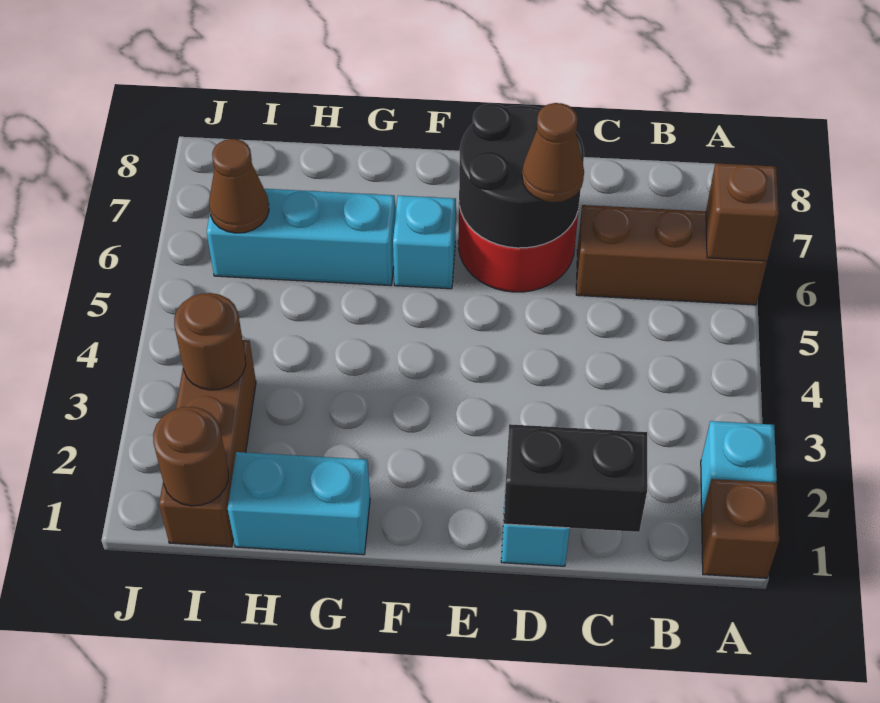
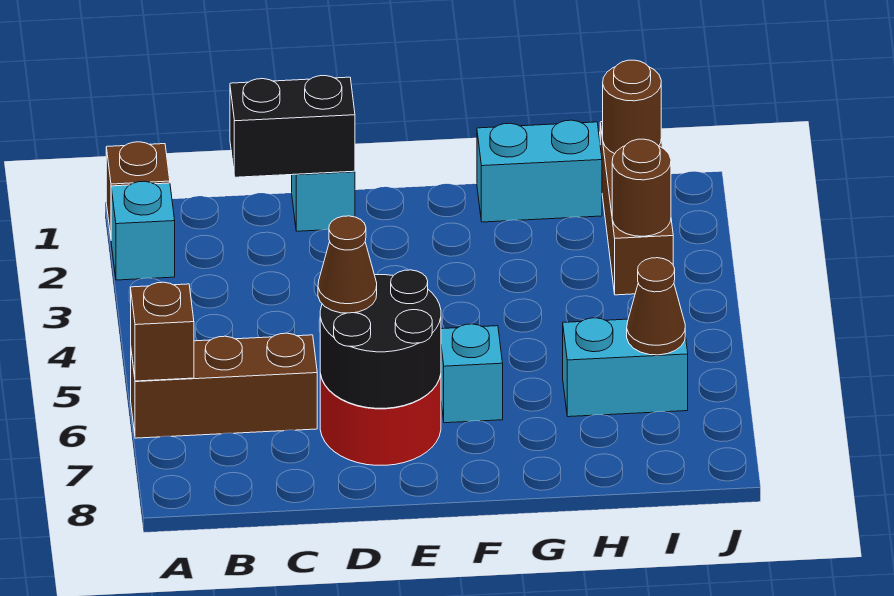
cyan brick G6:I6 level 1 -> cyan brick H6:I6 level 1

